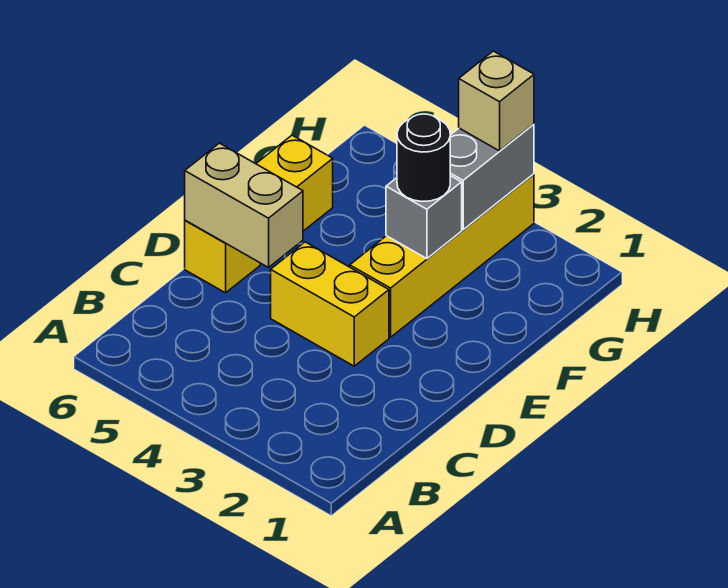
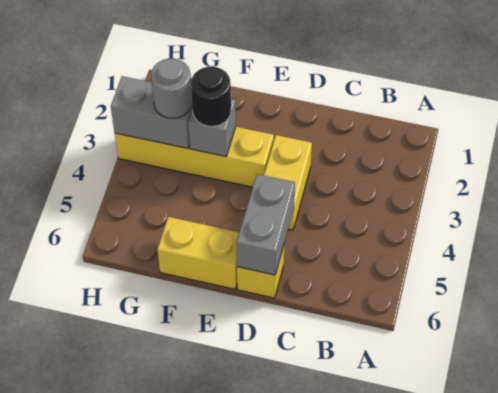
tan brick D5:D6 level 2 -> grey brick D5:D6 level 2
none -> grey round brick G3 level 3
tan brick H3 level 3 -> none

